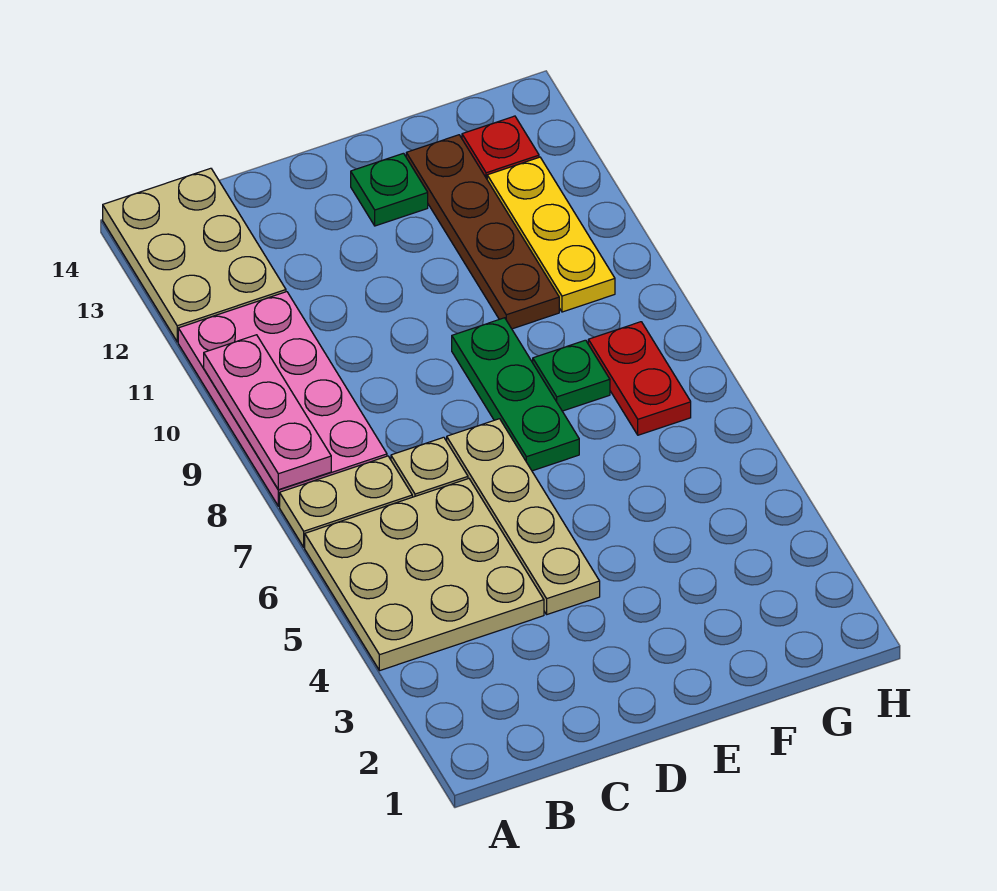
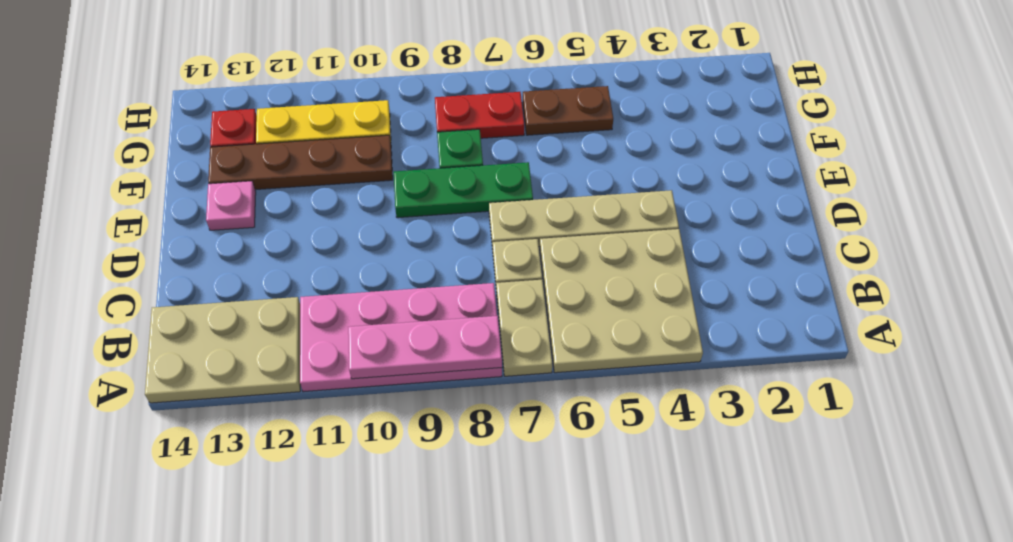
green plate E13 level 1 -> pink plate E13 level 1
none -> brown plate G5:G6 level 1

